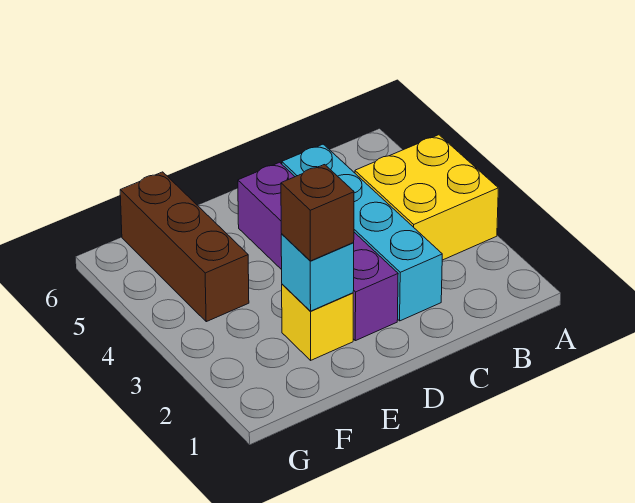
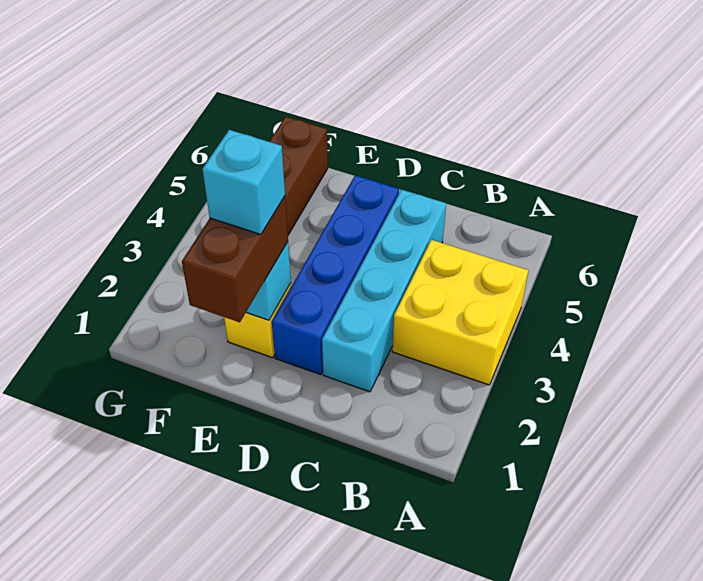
purple brick D2:D5 level 1 -> blue brick D2:D5 level 1
brown brick E2 level 3 -> brown brick E1:E2 level 3
none -> cyan brick E2 level 4

